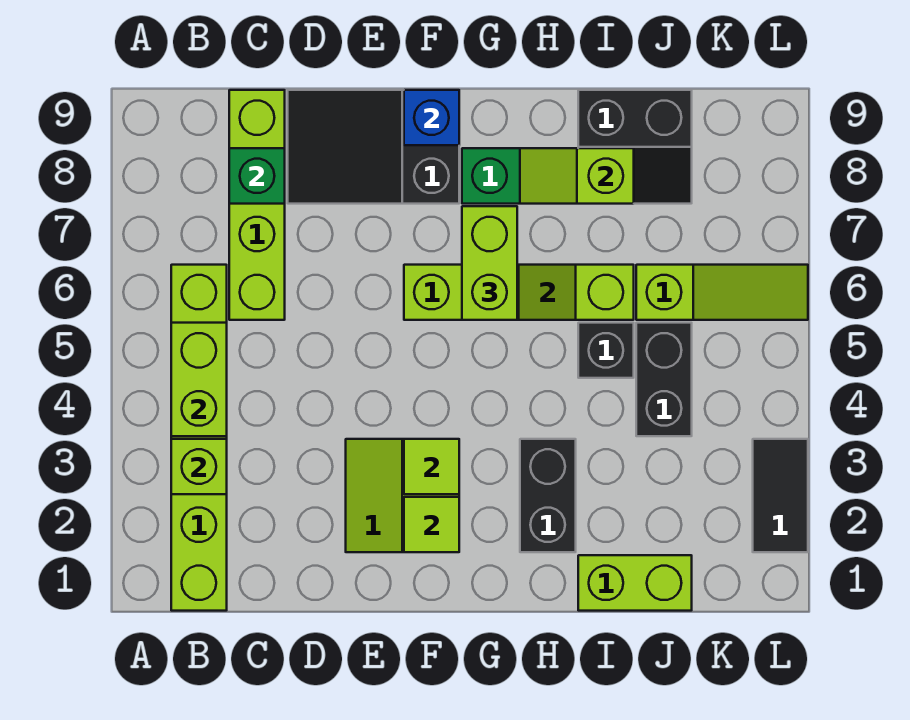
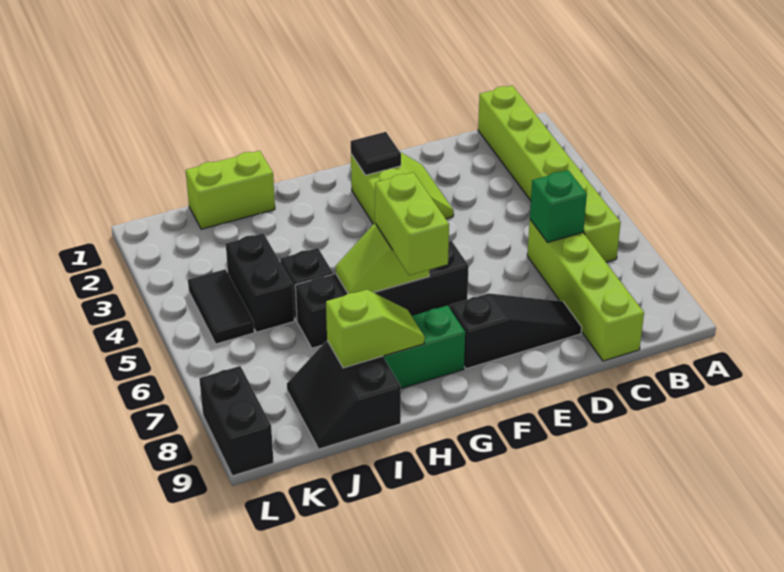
lime brick B3 level 2 -> none
lime brick B4:B5 level 2 -> none
green brick C8 level 2 -> green brick C6 level 2
black slope D8:F9 level 1 top F -> black slope D8:F8 level 1 top F
lime tile F2 level 2 -> black tile F2 level 2
lime tile F3 level 2 -> none
lime brick F6:I6 level 1 -> black brick F6:I6 level 1
blue brick F9 level 2 -> none
black brick H2:H3 level 1 -> black brick L8:L9 level 1
black slope I8:J9 level 1 top 9 -> black slope I8:J9 level 1 top I
lime slope J6:L6 level 1 top J -> none
black tile L2:L3 level 1 -> black tile K4:K5 level 1

